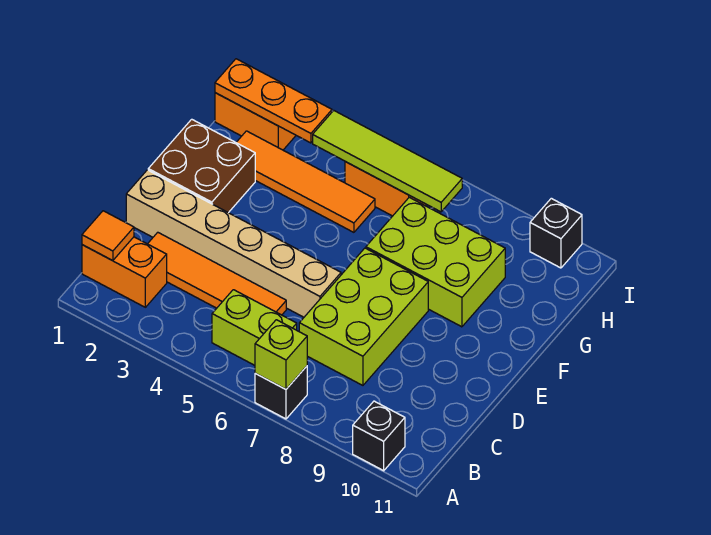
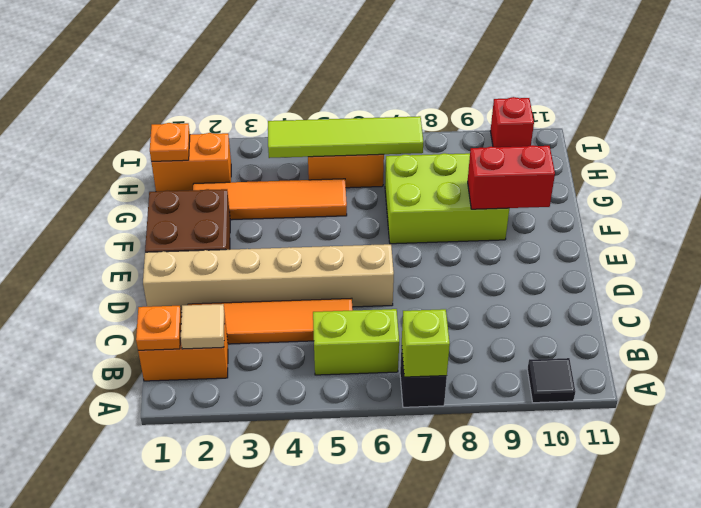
black brick A10 level 1 -> black tile A10 level 1
orange tile B1 level 2 -> orange plate B1 level 2
none -> tan tile B2 level 2
lime brick C7:E8 level 1 -> none
none -> red brick F9:F10 level 2
orange plate H1:H3 level 2 -> orange plate H1 level 2
black brick I10 level 1 -> red brick I10 level 1

